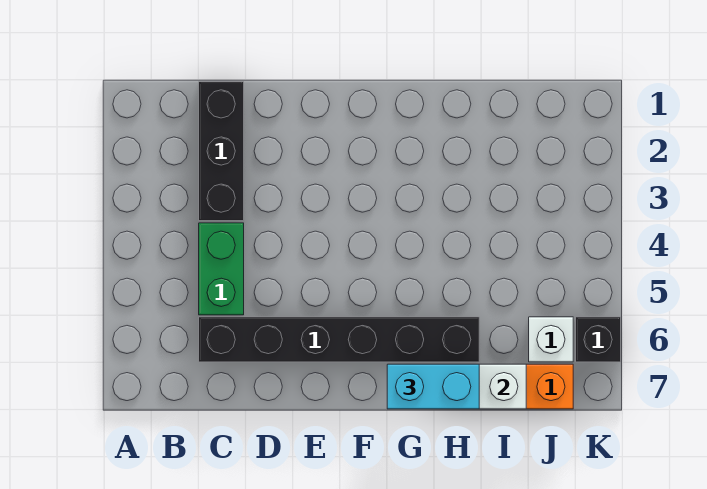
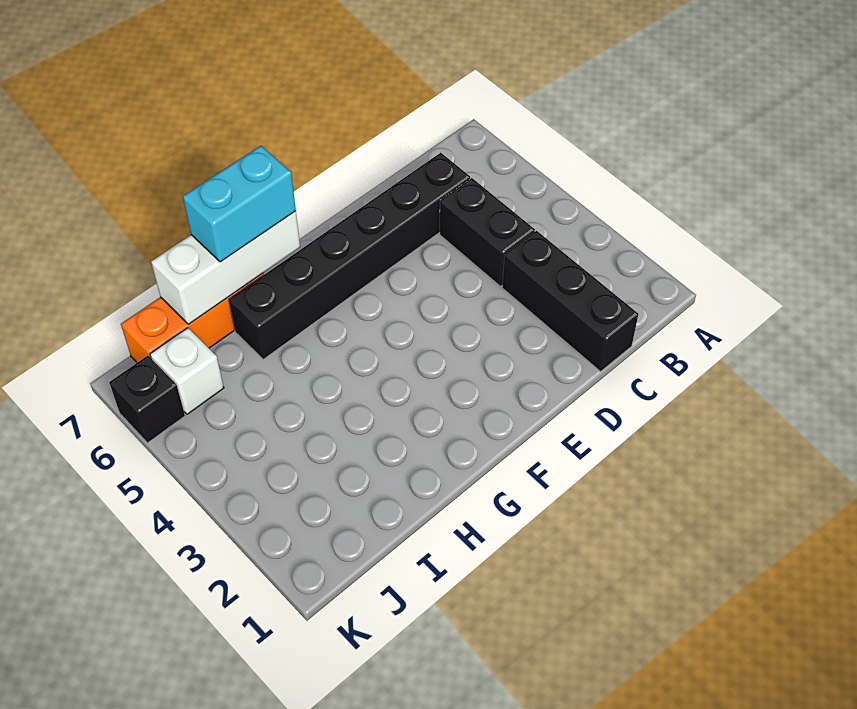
green brick C4:C5 level 1 -> black brick C4:C5 level 1

